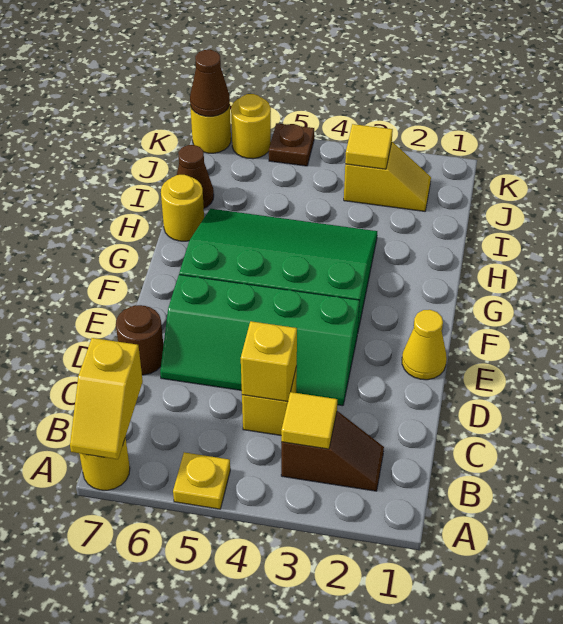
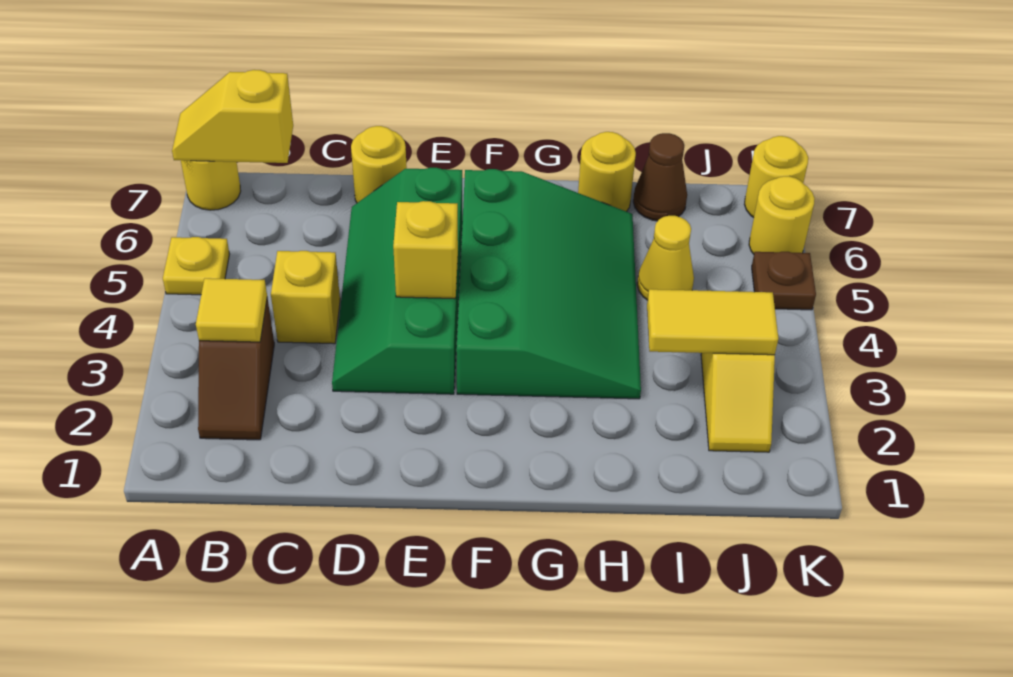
yellow brick C4 level 2 -> yellow brick E4 level 2
brown round brick D7 level 1 -> yellow round brick D7 level 1
yellow cone E1 level 1 -> yellow cone I5 level 1
yellow tile J3 level 2 -> yellow tile I3:J3 level 2
brown cone K7 level 2 -> none

